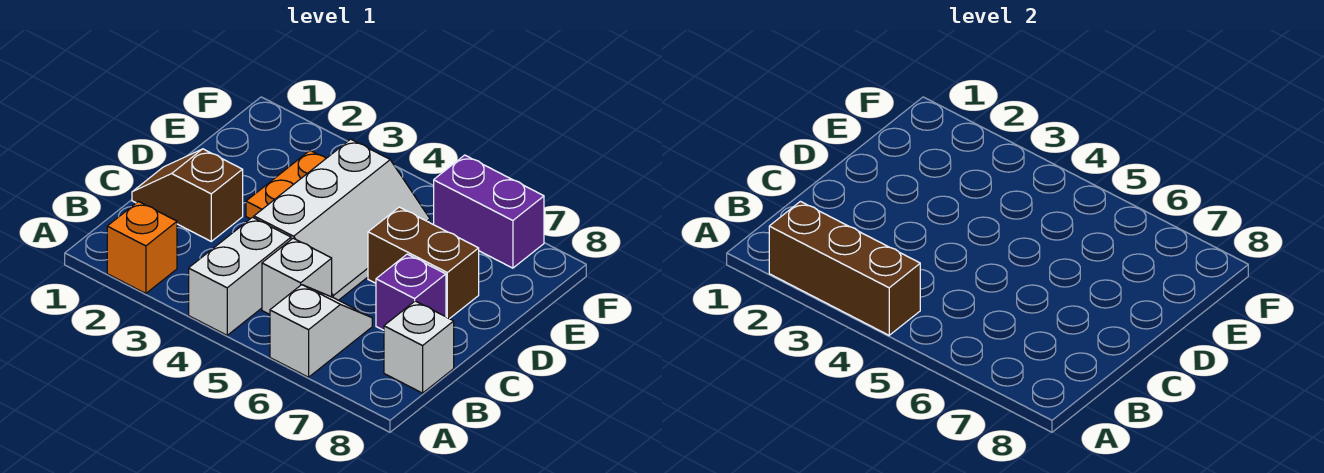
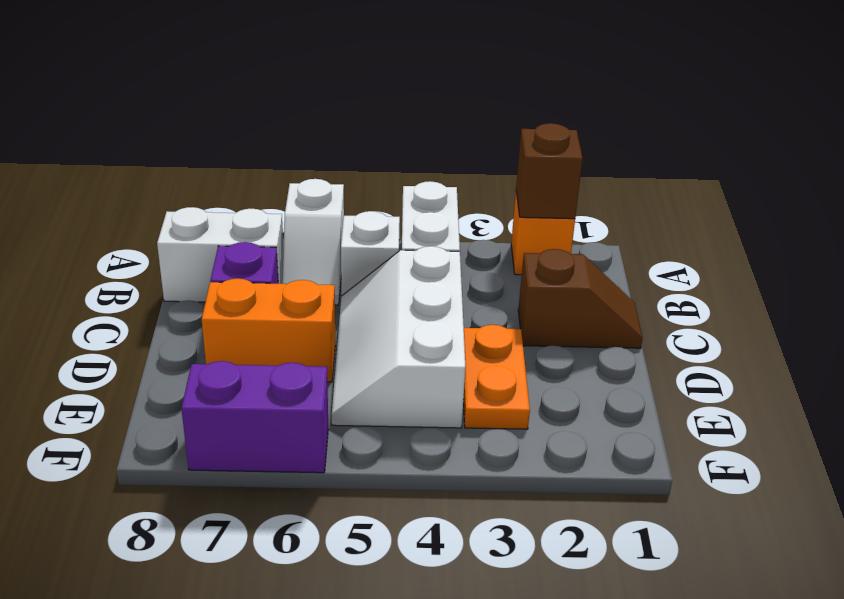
brown brick A2:A4 level 2 -> brown brick A2 level 2
white brick B8 level 1 -> white brick B7:B8 level 1
brown brick D6:D7 level 1 -> orange brick D6:D7 level 1

